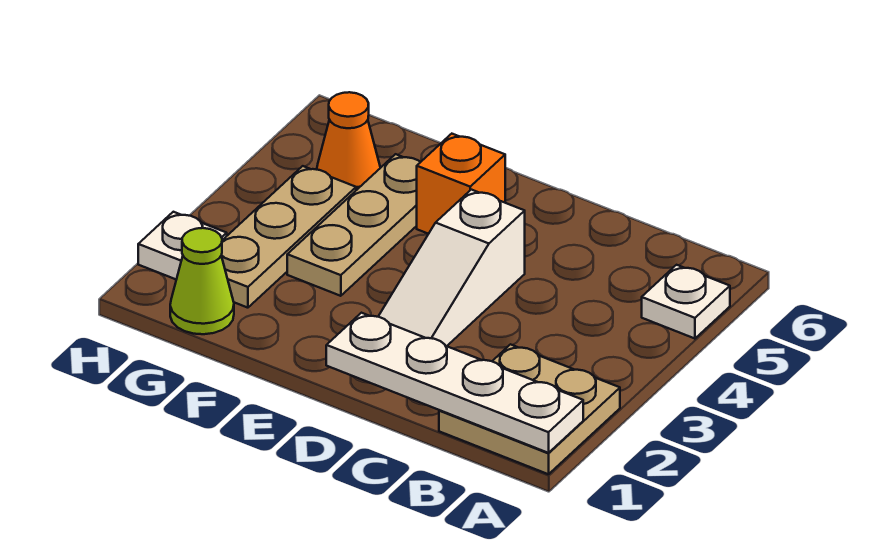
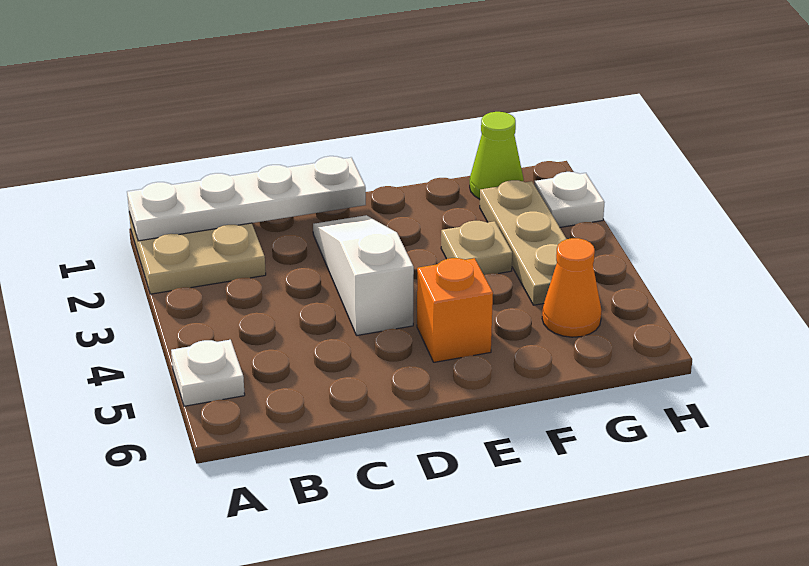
tan plate F3:F5 level 1 -> tan plate F3 level 1

